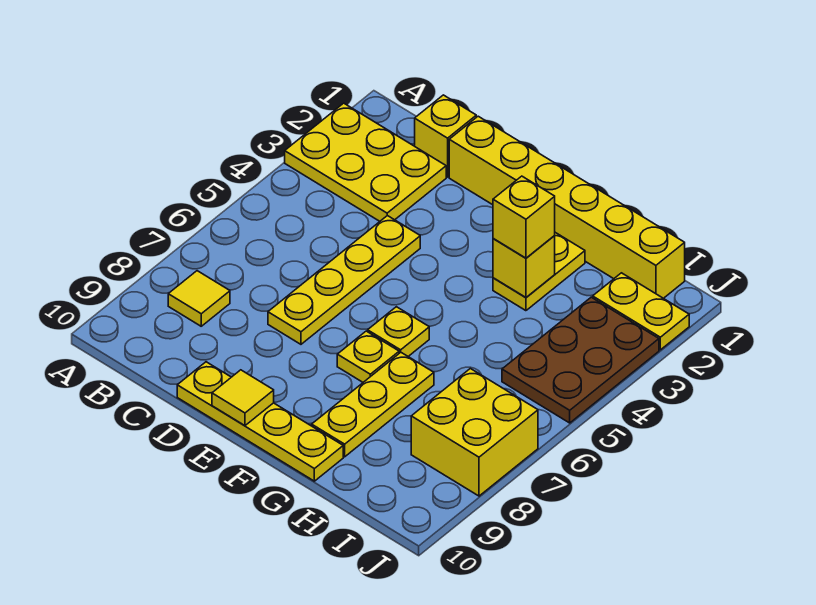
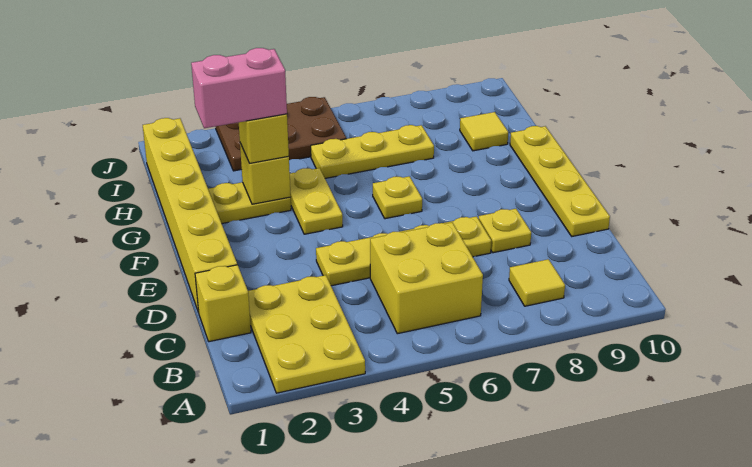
yellow tile E10 level 2 -> yellow tile H9 level 1
yellow plate F7 level 1 -> yellow plate D8 level 1
none -> pink brick G2:G3 level 4
yellow plate G7:G9 level 1 -> yellow plate H5:H7 level 1
yellow plate I2:J2 level 1 -> yellow plate F4:G4 level 1
yellow brick I7:J8 level 1 -> yellow brick B5:C6 level 1

